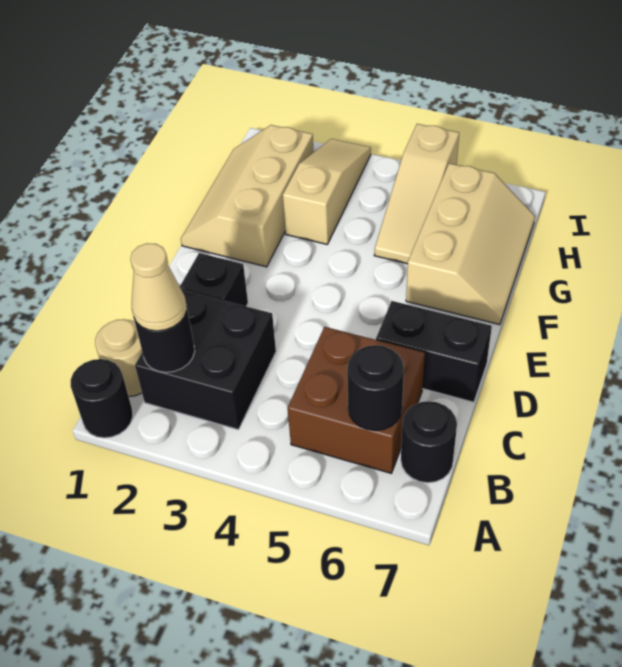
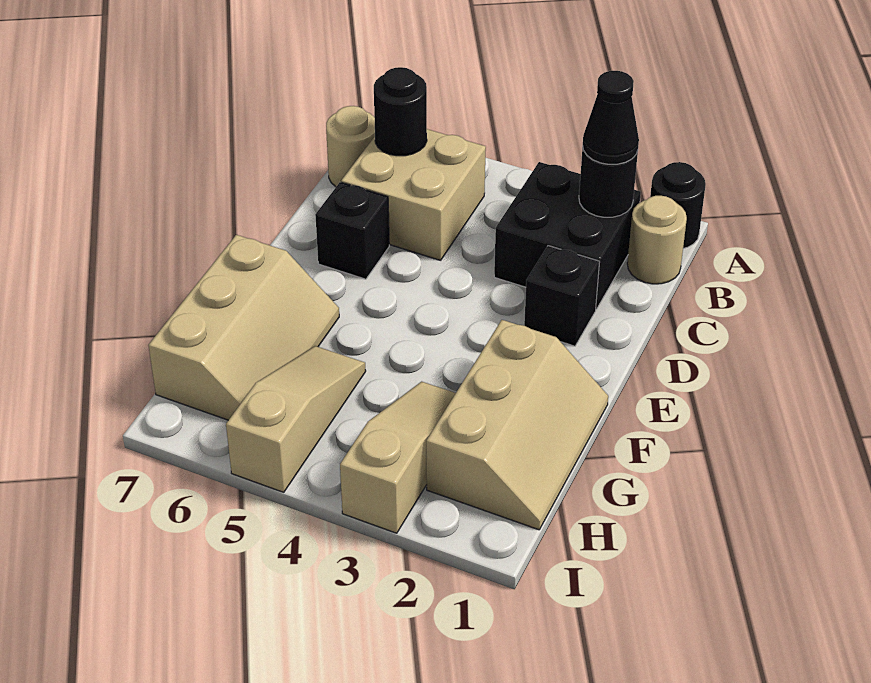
tan cone B2 level 3 -> black cone B2 level 3
brown brick B5:C6 level 1 -> tan brick B5:C6 level 1
black round brick B7 level 1 -> tan round brick B7 level 1
black brick D6:D7 level 1 -> black brick D6 level 1
tan slope F6:H7 level 1 top 6 -> tan slope F6:H7 level 1 top 7
tan slope G3:I3 level 1 top G -> tan slope G3:I3 level 1 top I

